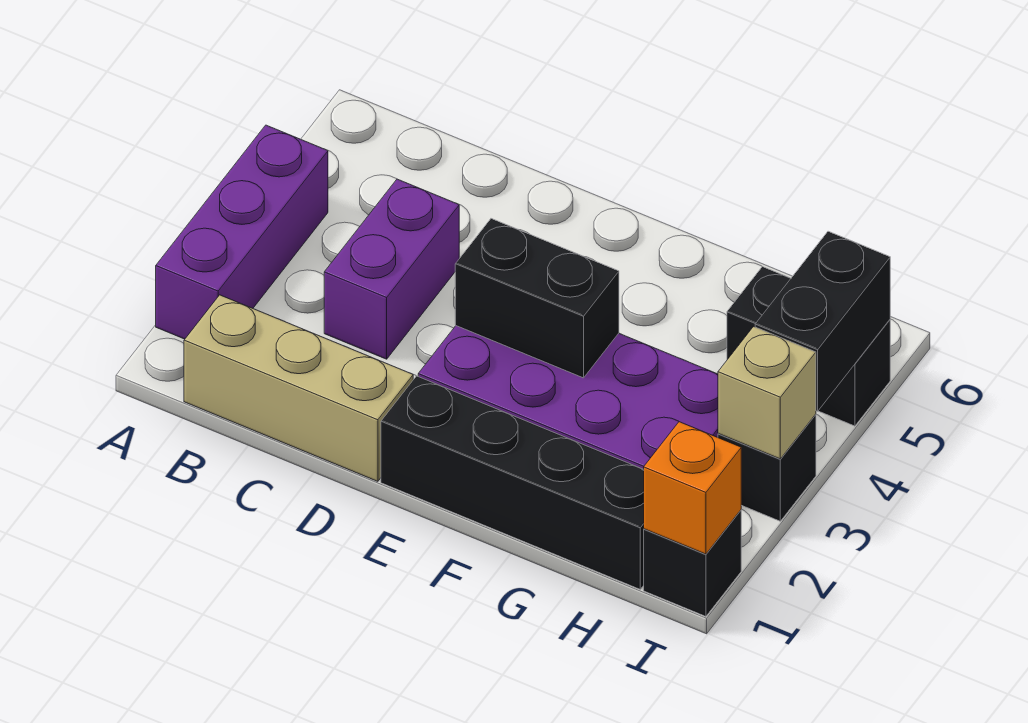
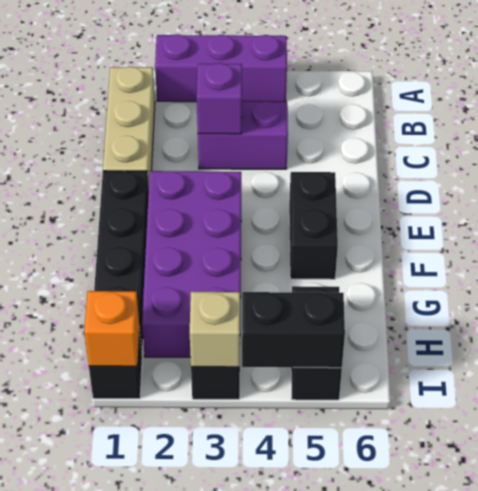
none -> purple brick C3 level 2
black brick E3:F3 level 2 -> black brick E5:F5 level 1

